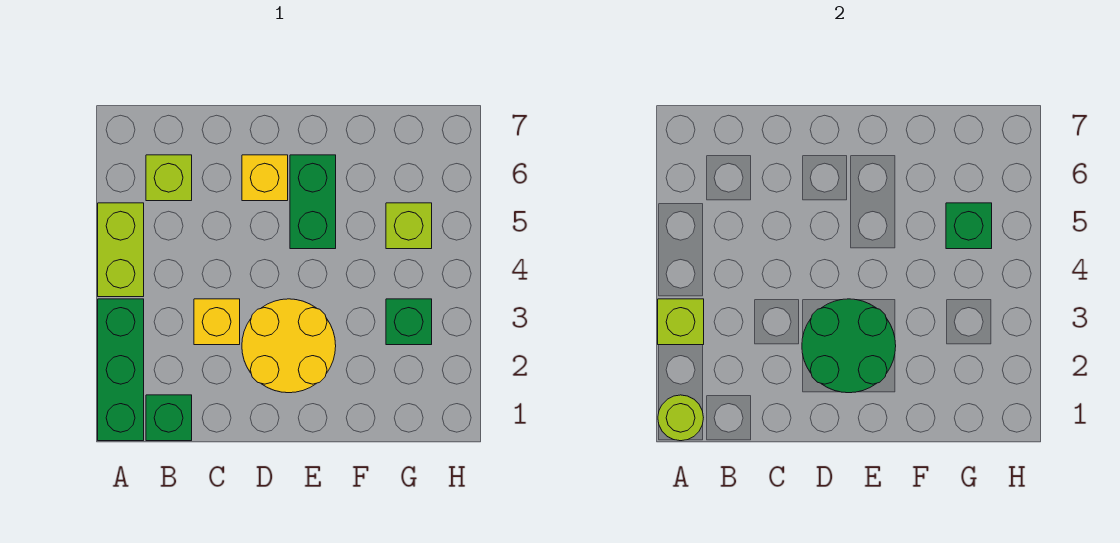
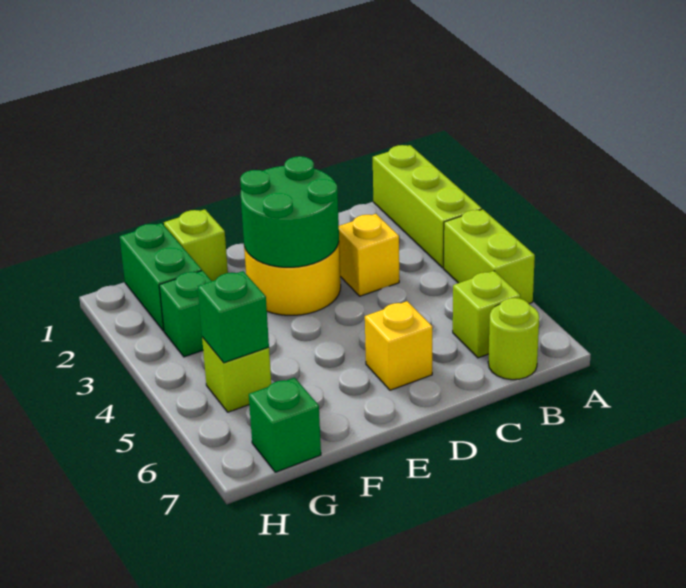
green brick A1:A3 level 1 -> lime brick A1:A3 level 1
lime round brick A1 level 2 -> lime round brick B7 level 1
lime brick A3 level 2 -> lime brick F1 level 1
green brick B1 level 1 -> green brick G7 level 1
green brick E5:E6 level 1 -> green brick G1:G2 level 1

